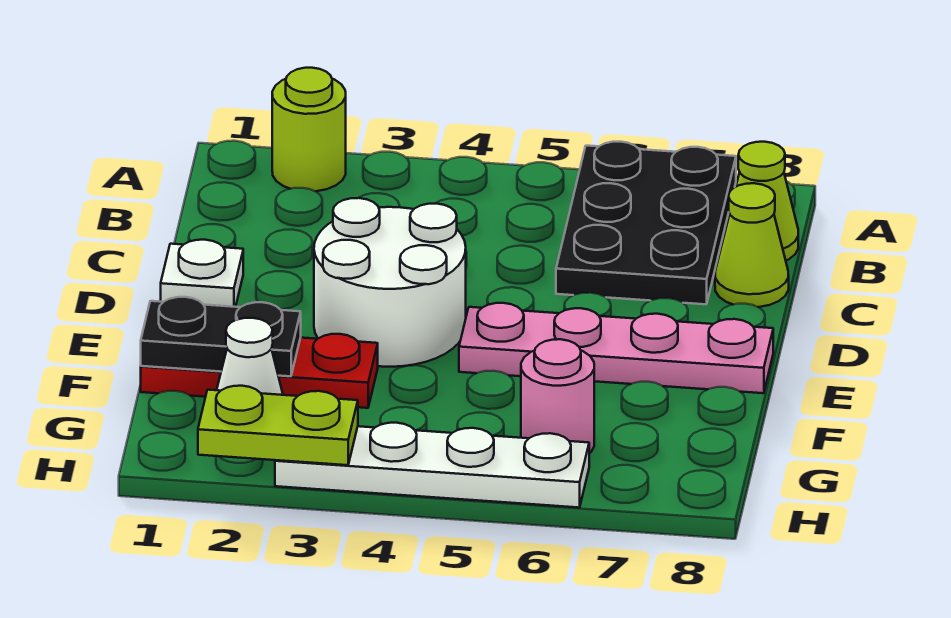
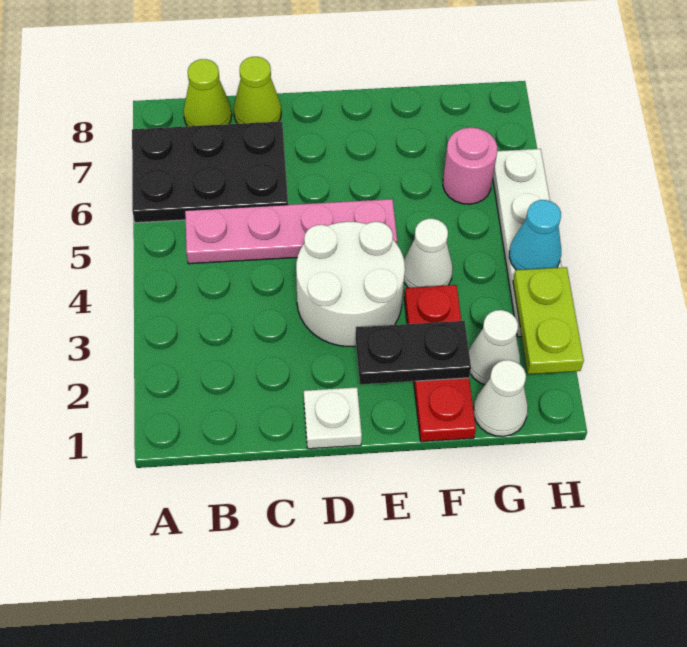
lime round brick A2 level 1 -> none
pink plate E5:E8 level 1 -> pink plate B5:E5 level 1
black plate F1:F2 level 2 -> black plate E2:F2 level 2
none -> white cone F4 level 1
none -> white cone G1 level 1
none -> cyan cone H4 level 2

